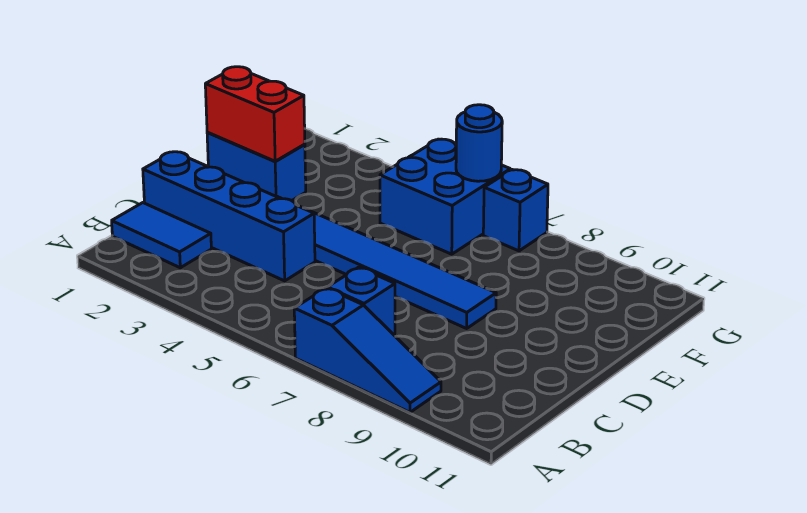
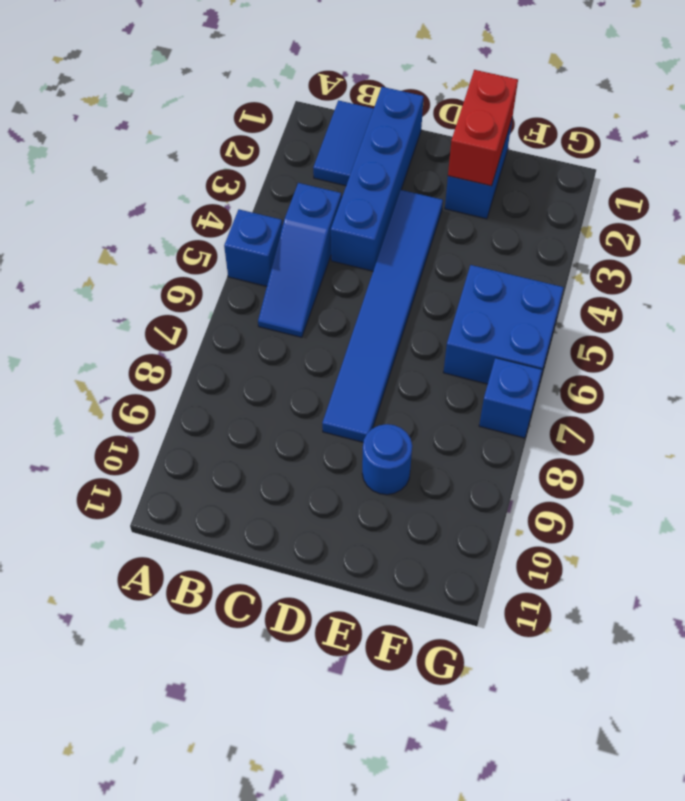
blue slope A7:A9 level 1 top 7 -> blue slope B4:B6 level 1 top 4
blue brick B7 level 1 -> blue brick A5 level 1
blue round brick G6 level 2 -> blue round brick E9 level 1

